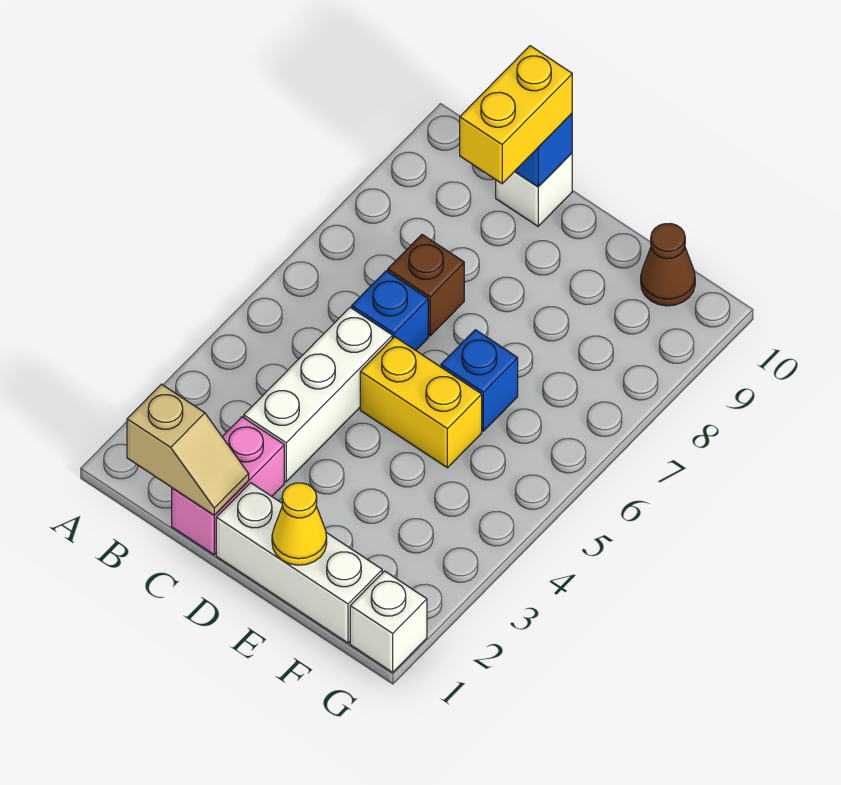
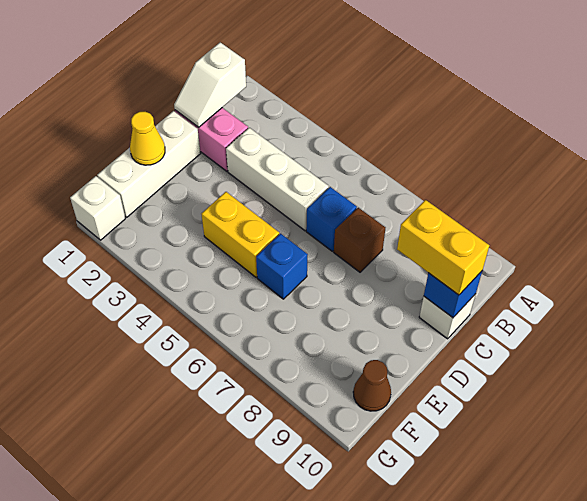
tan slope B1:C1 level 2 top B -> white slope B1:C1 level 2 top B
yellow brick D5:E5 level 1 -> yellow brick E4:E5 level 1

